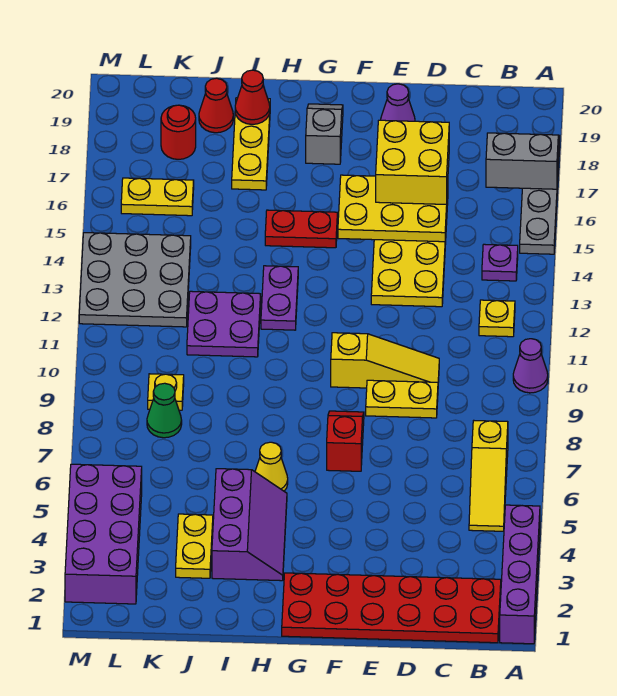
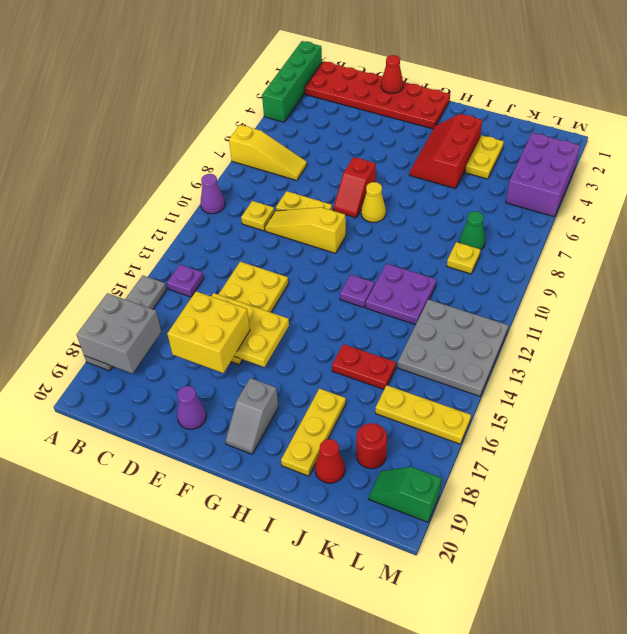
purple brick A1:A4 level 1 -> green brick A1:A4 level 1
grey brick A17:B17 level 2 -> grey brick A17:B18 level 2
yellow slope B5:B7 level 1 top 7 -> yellow slope A7:C7 level 1 top A
yellow plate B12 level 1 -> yellow plate C10 level 1
red plate G15:H15 level 1 -> red plate I15:J15 level 1
purple slope H3:I5 level 1 top I -> red slope H3:I5 level 1 top I
yellow cone H6 level 1 -> yellow cone G8 level 1
purple plate H12:H13 level 1 -> purple plate H12 level 1
red cone I19 level 2 -> red cone E1 level 2
yellow plate K16:L16 level 1 -> yellow plate K16:M16 level 1
purple brick L2:M5 level 1 -> purple brick L3:M5 level 1
none -> green slope L19:M19 level 1 top M

